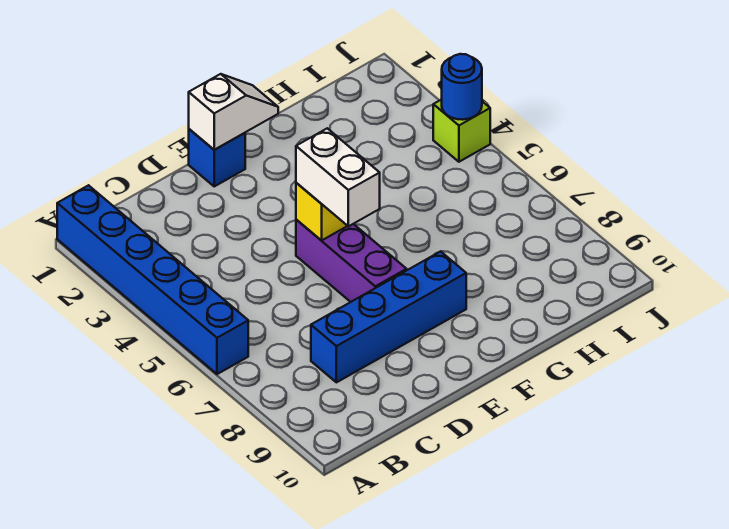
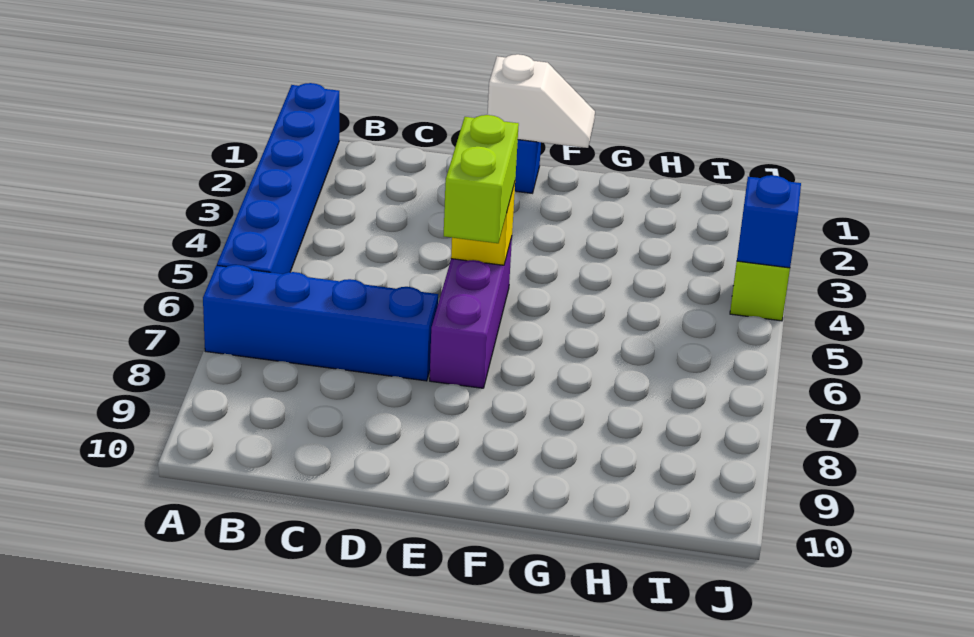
blue brick C8:F8 level 1 -> blue brick A7:D7 level 1
white brick E5:E6 level 3 -> lime brick E5:E6 level 3
blue round brick J4 level 2 -> blue brick J4 level 2

